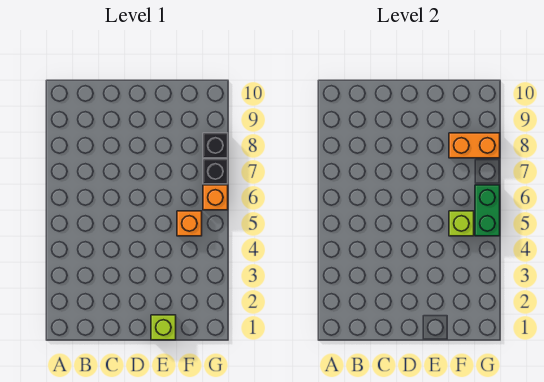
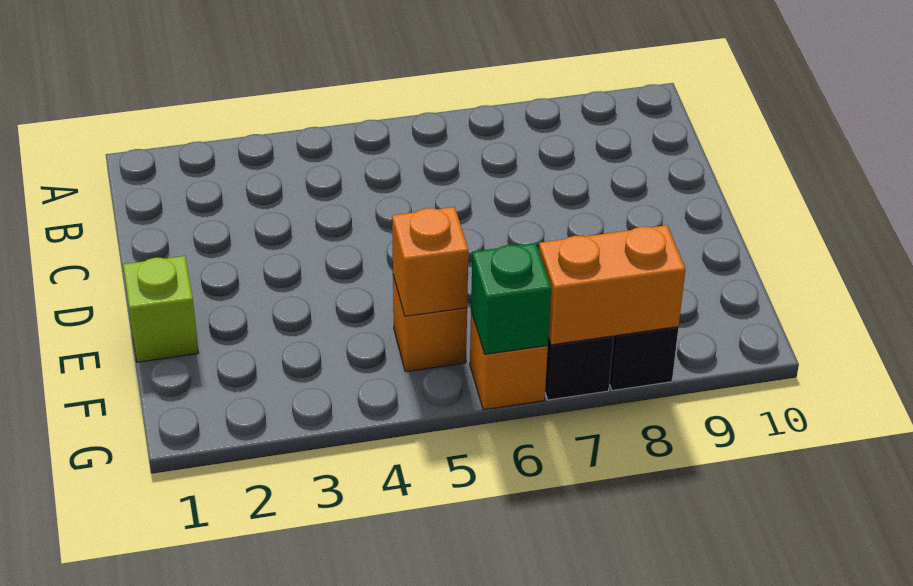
lime brick F5 level 2 -> orange brick F5 level 2
orange brick F8:G8 level 2 -> orange brick G7:G8 level 2
green brick G5:G6 level 2 -> green brick G6 level 2

